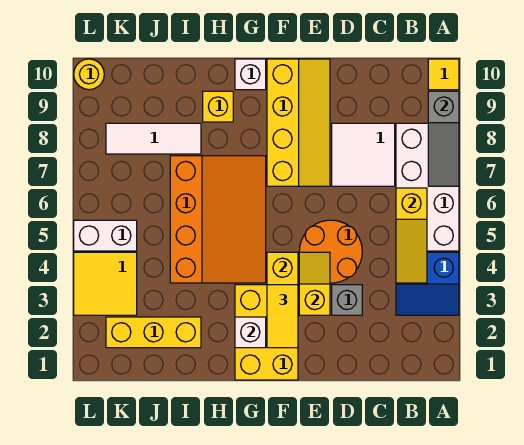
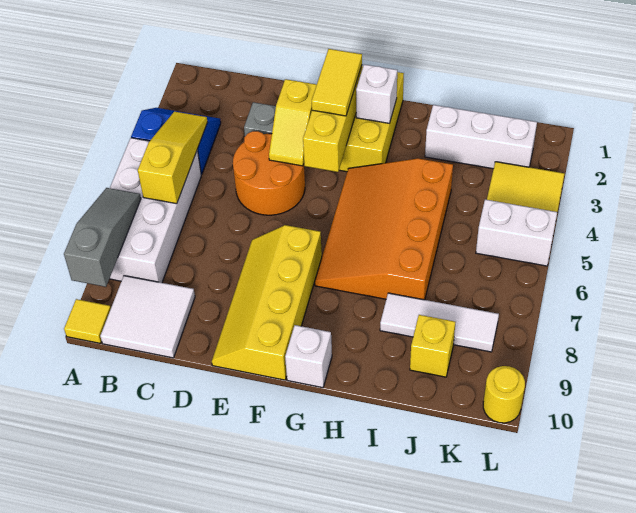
white tile C7:D8 level 1 -> white tile B9:C10 level 1
yellow brick H9 level 1 -> yellow brick J9 level 1
yellow brick I2:K2 level 1 -> white brick I2:K2 level 1

